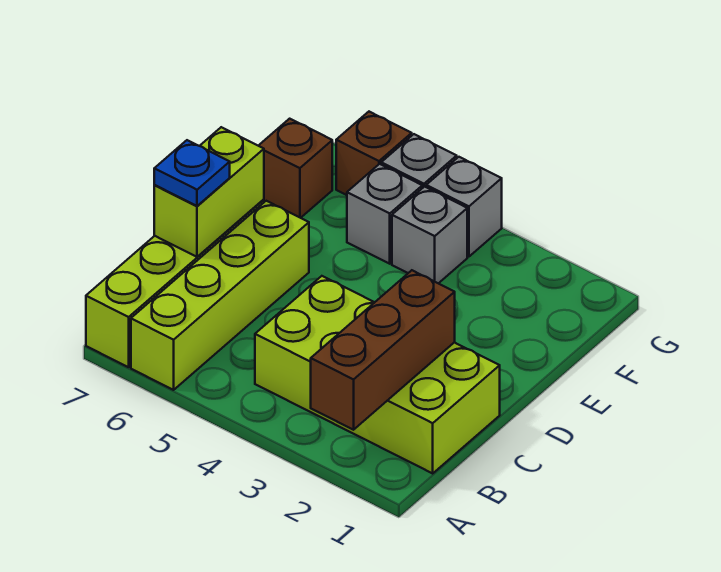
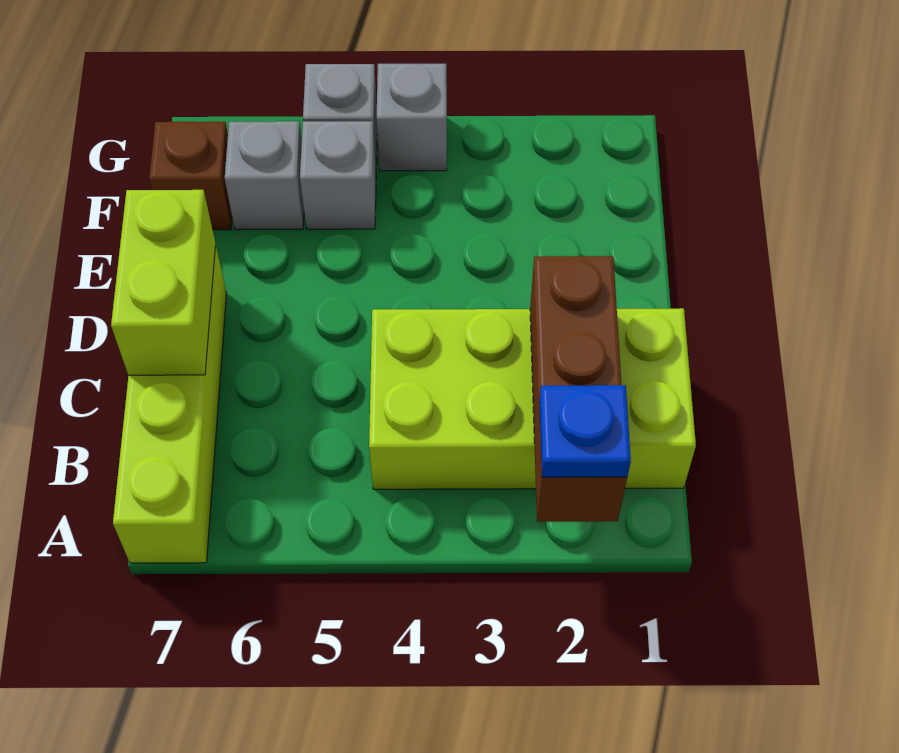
lime brick A6:D6 level 1 -> none
blue plate C7 level 3 -> blue plate A2 level 3
grey brick F4 level 1 -> grey brick F6 level 1
brown brick G6 level 1 -> none

